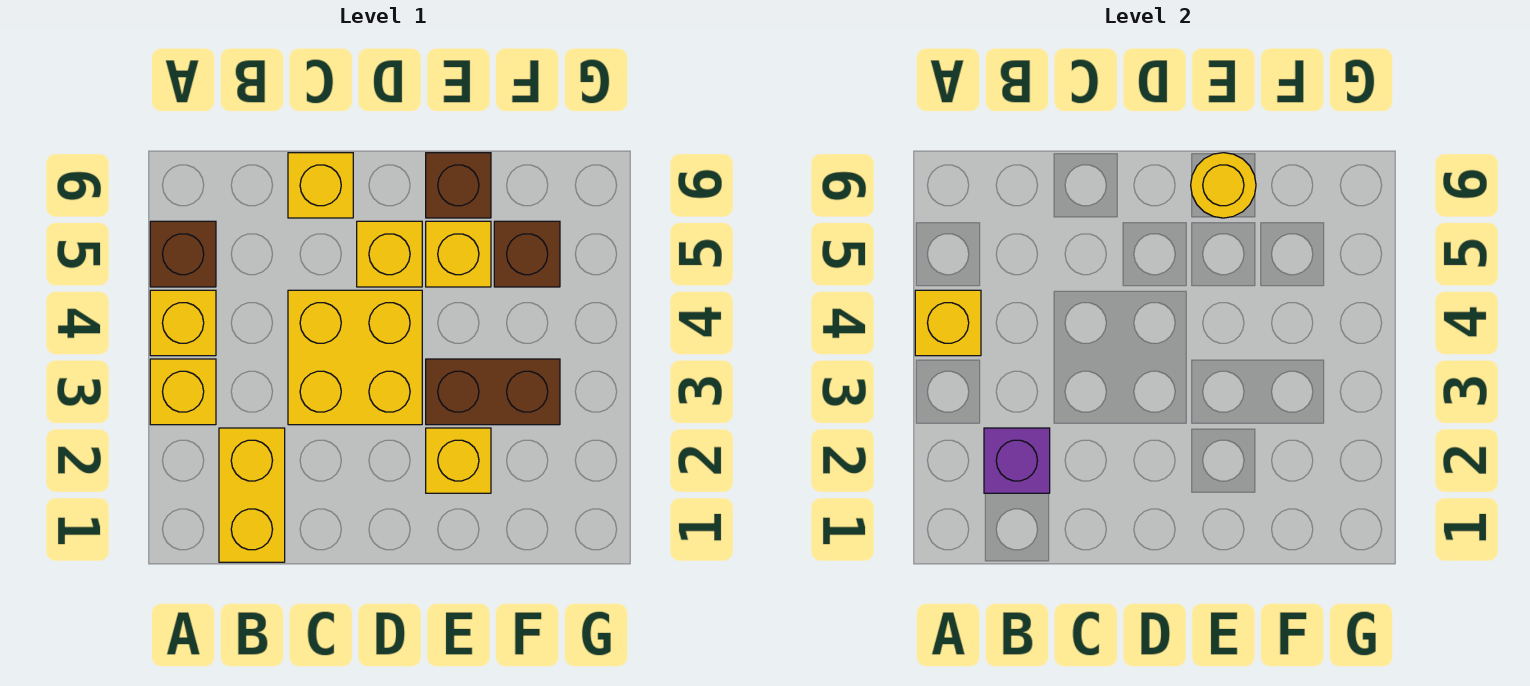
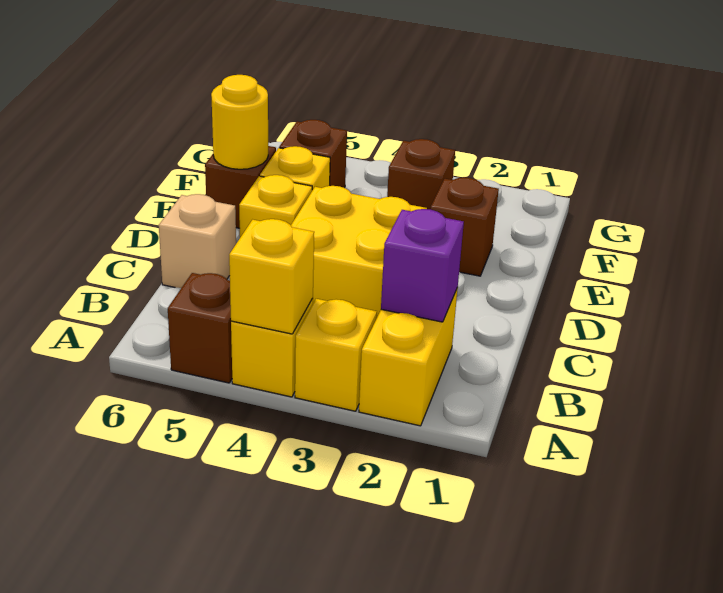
yellow brick B1:B2 level 1 -> yellow brick A2:B2 level 1
yellow brick C6 level 1 -> tan brick C6 level 1
yellow brick E2 level 1 -> brown brick E2 level 1
brown brick E3:F3 level 1 -> brown brick F3 level 1

